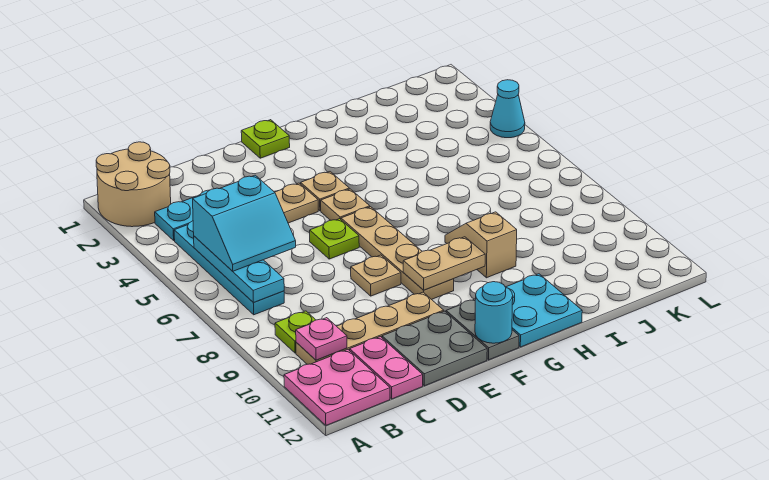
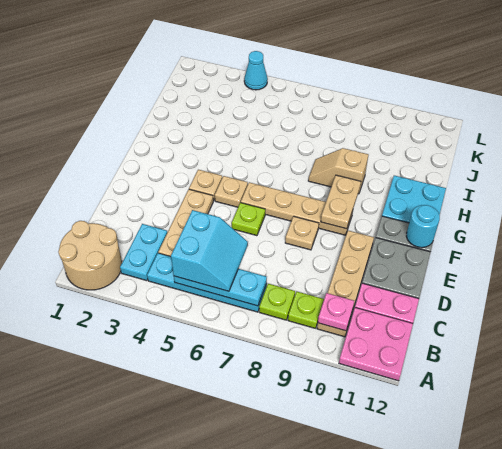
lime plate F1 level 1 -> lime plate B8 level 1

